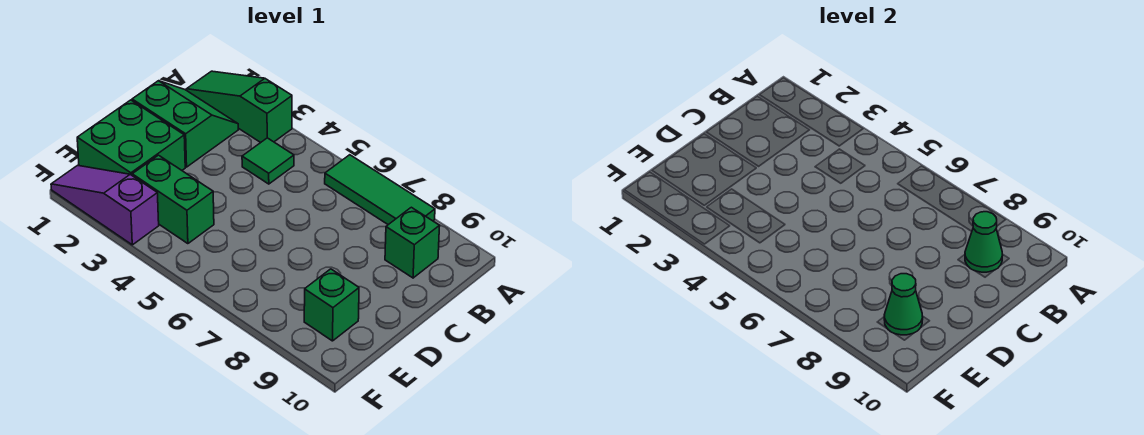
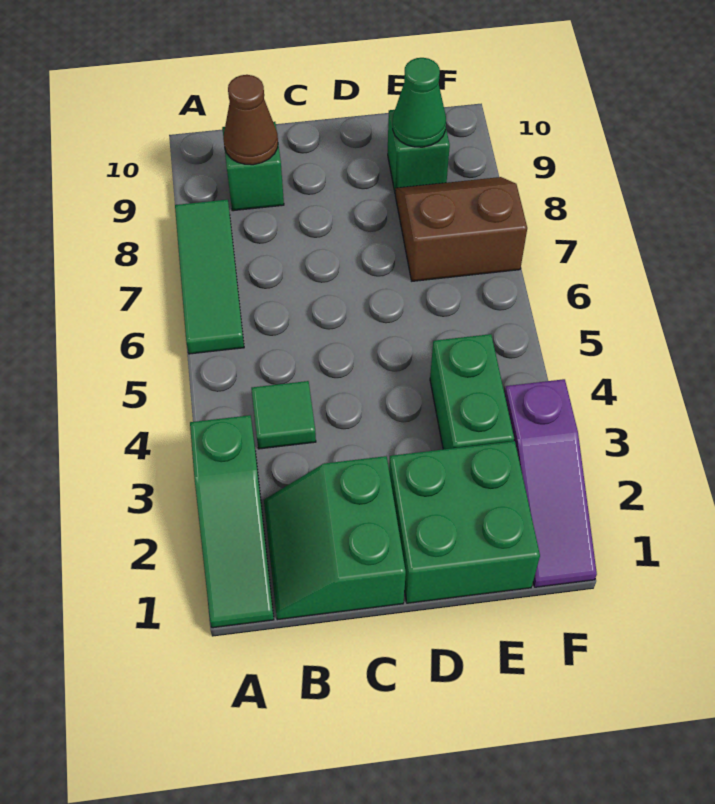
green cone B9 level 2 -> brown cone B9 level 2
none -> brown slope E7:F8 level 1 top 7

